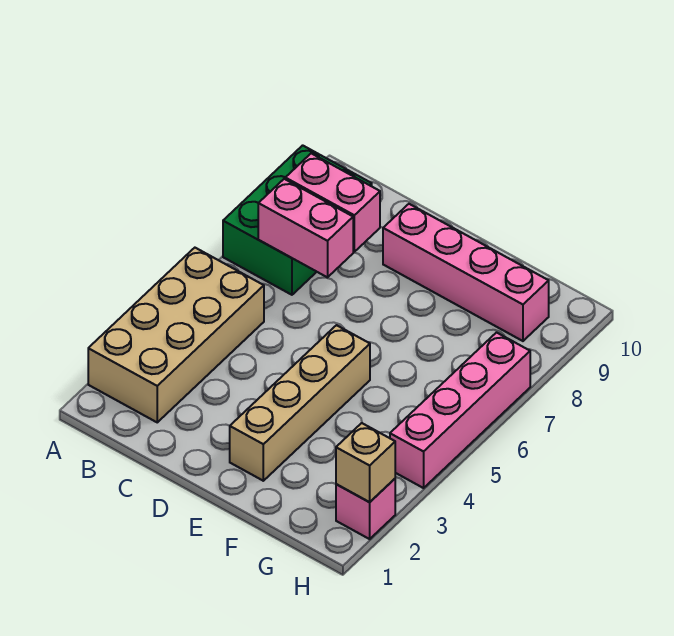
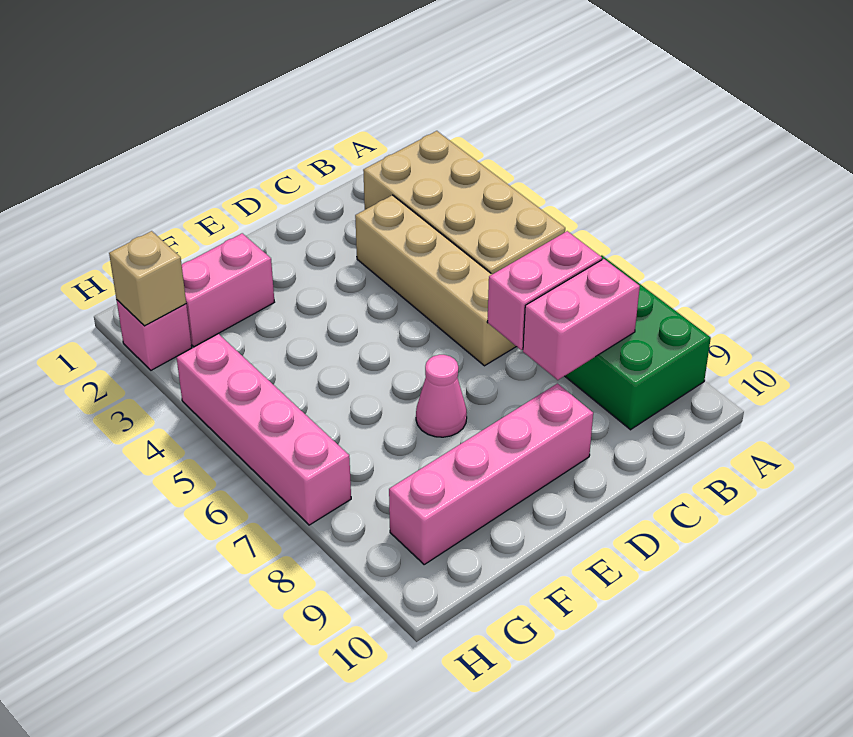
tan brick E2:E5 level 1 -> tan brick C3:C6 level 1
none -> pink cone E7 level 1
none -> pink brick F2:G2 level 1

